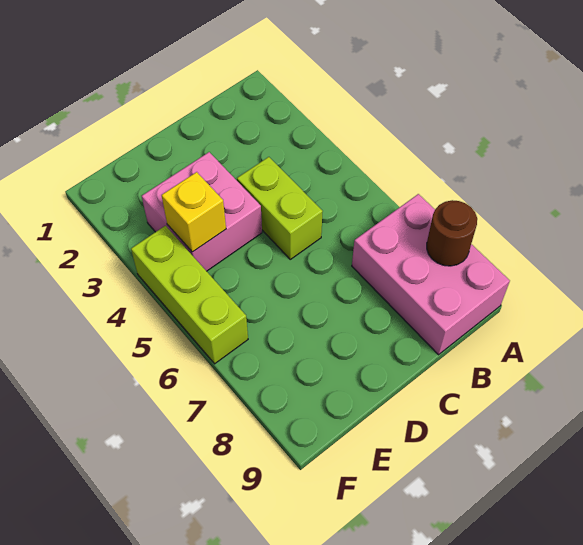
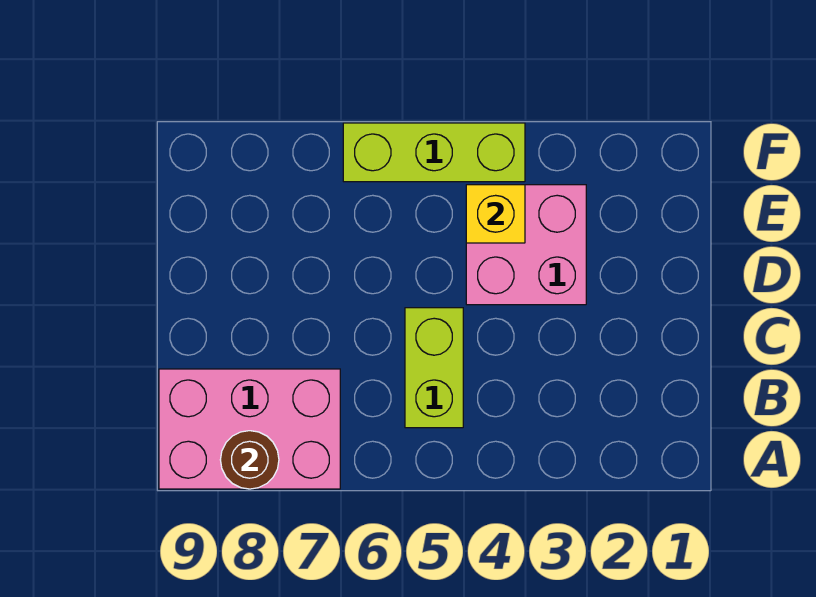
lime brick C4:C5 level 1 -> lime brick B5:C5 level 1

